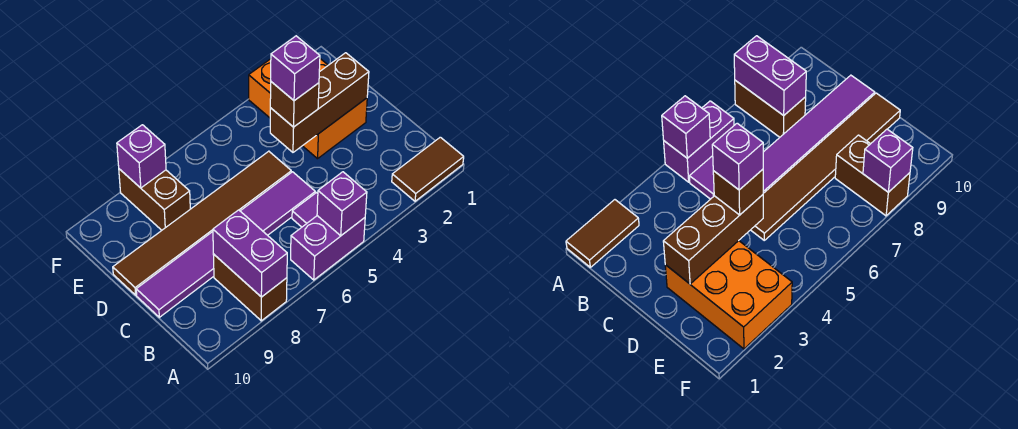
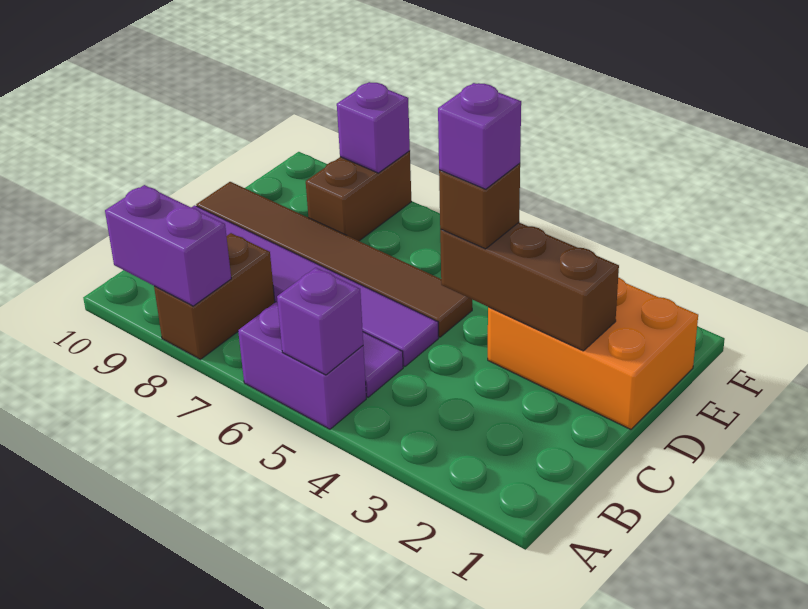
brown tile A1:A2 level 1 -> none
purple brick A8:B8 level 2 -> purple brick A8:A9 level 2
orange brick D2:F3 level 1 -> orange brick D1:E3 level 1

